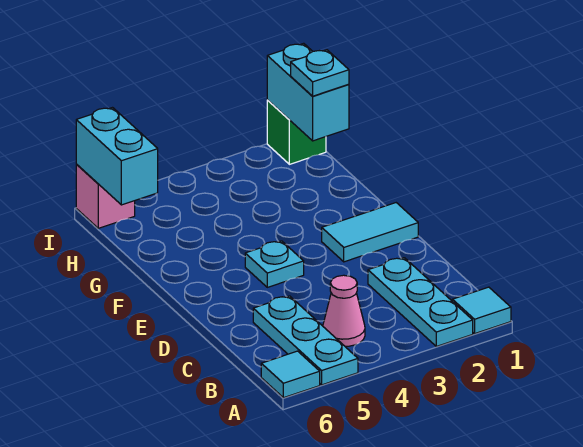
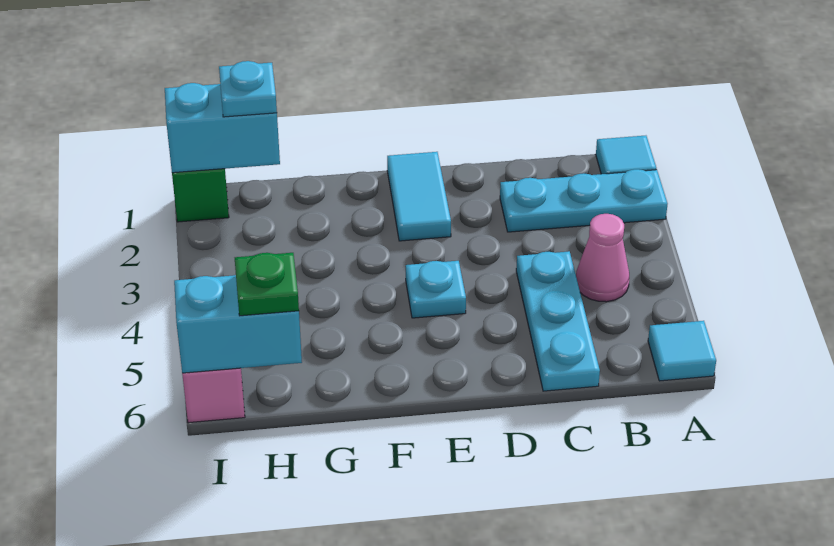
cyan plate A5:C5 level 1 -> cyan plate C4:C6 level 1
none -> green plate H6 level 3

